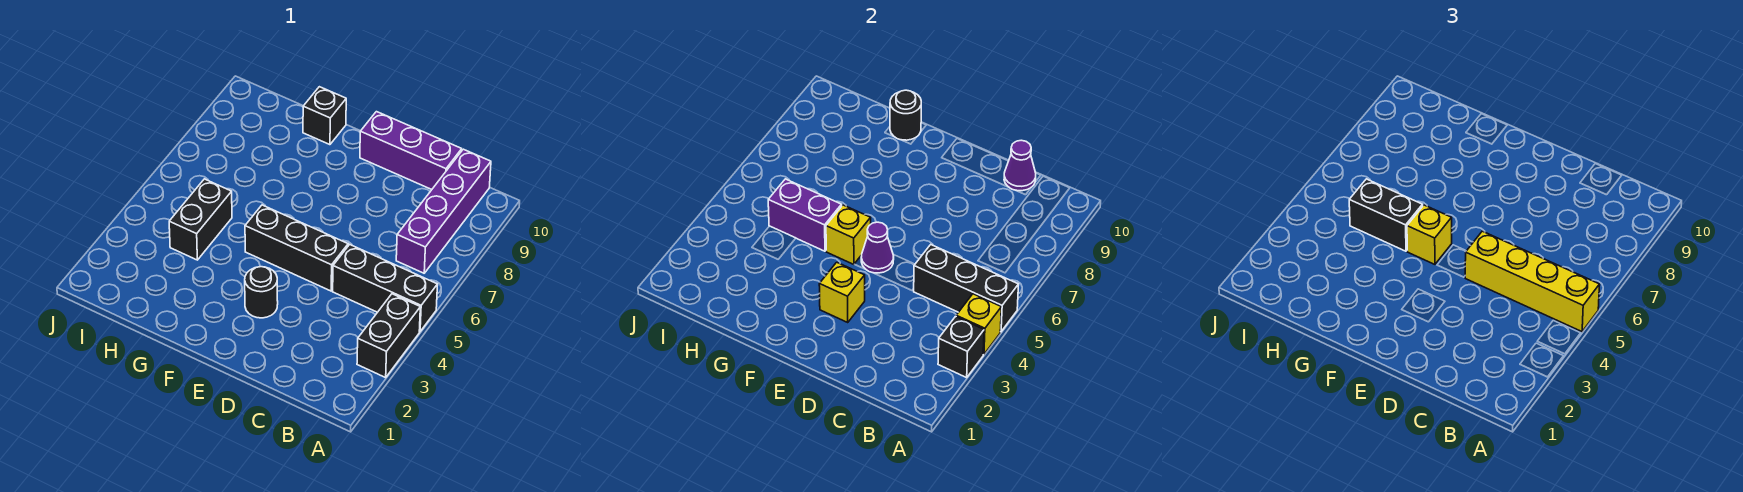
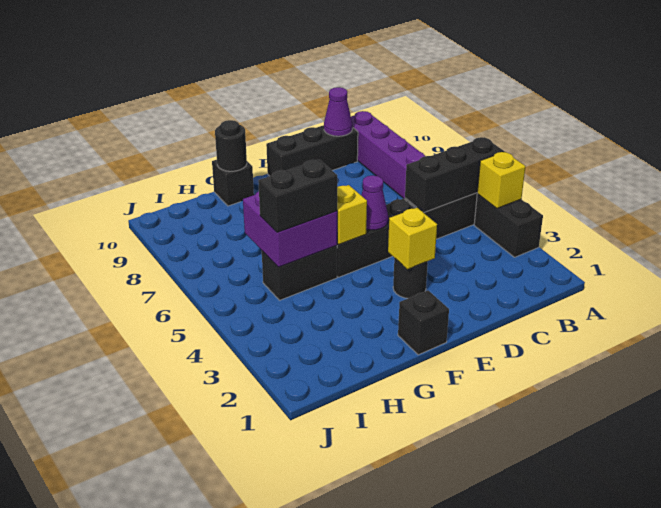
black brick A3 level 2 -> black brick F1 level 1
yellow brick A5:D5 level 3 -> none
purple brick C10:E10 level 1 -> black brick C10:E10 level 1
yellow brick F5 level 3 -> none
purple brick G5:H5 level 2 -> purple brick G5:H6 level 2
black brick H4:H5 level 1 -> black brick G5:H5 level 1

